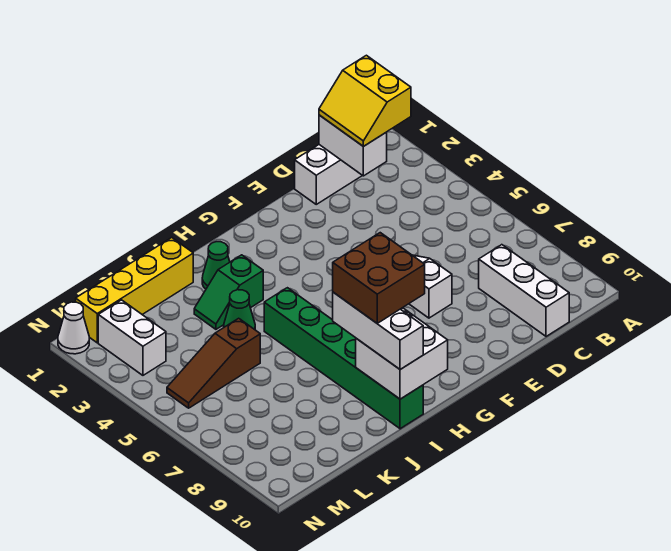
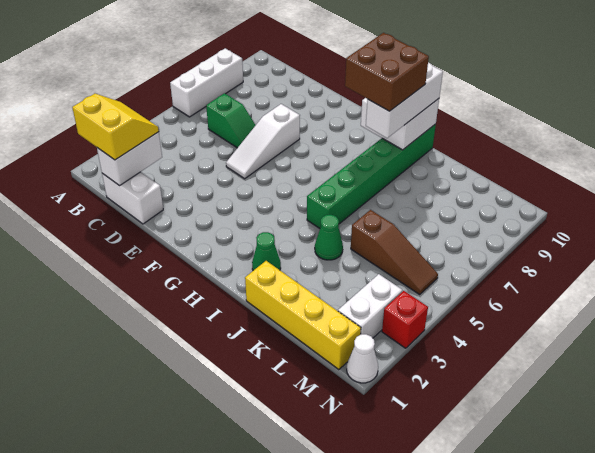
yellow slope B1:C2 level 3 top B -> yellow slope B1:C2 level 3 top 1
white brick C8:C10 level 1 -> white brick A6:A8 level 1
green slope I3:J3 level 1 top I -> green slope C6:D6 level 1 top C
none -> red brick N3 level 1

